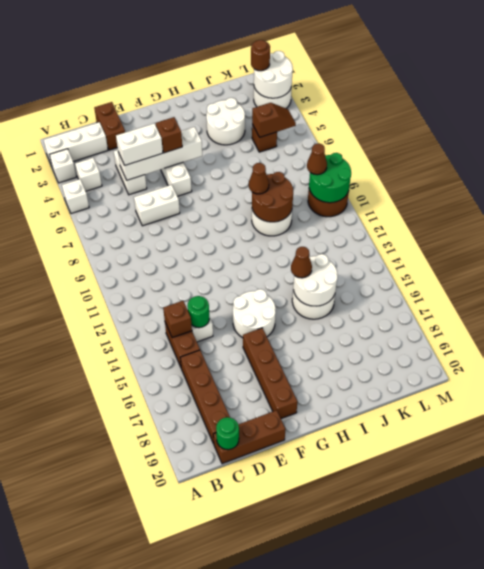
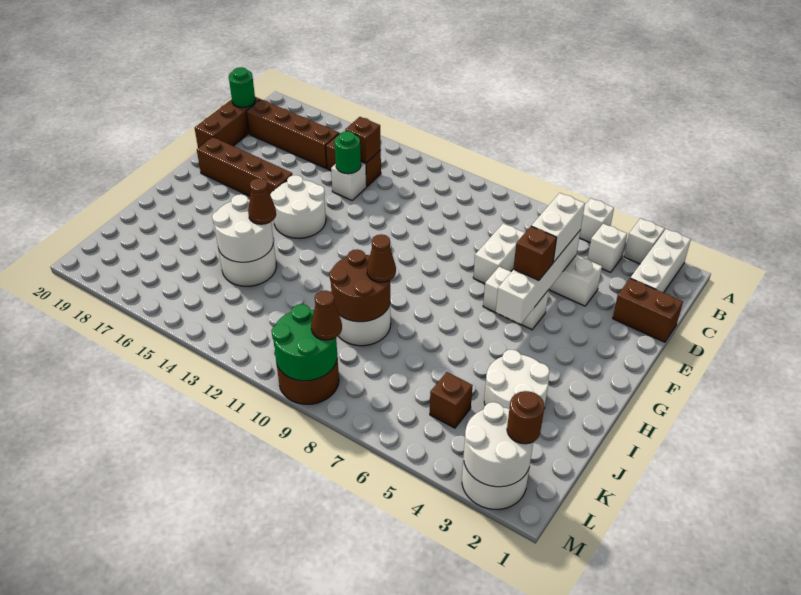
brown slope K5:L5 level 2 top K -> none

